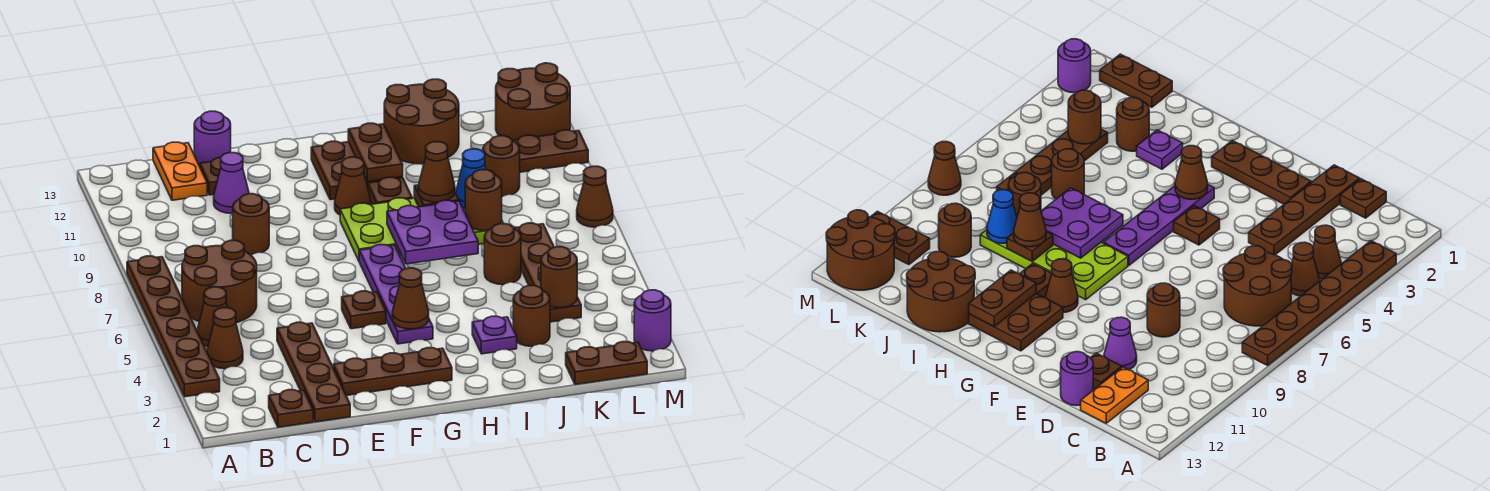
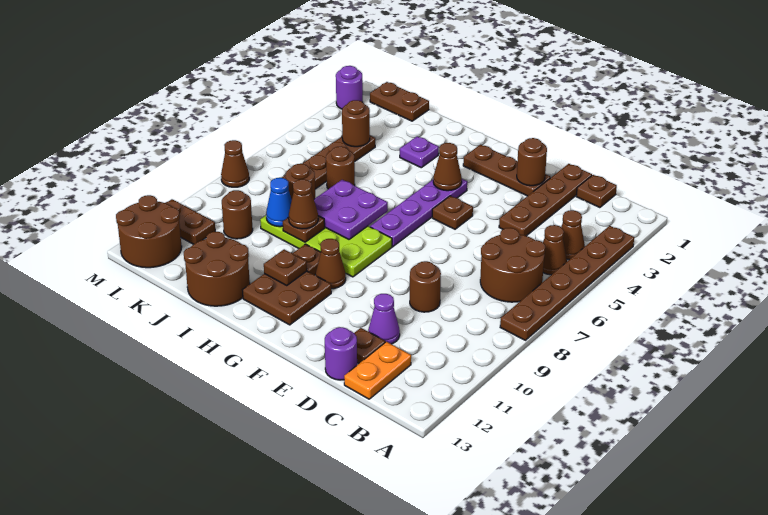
brown plate H11:H12 level 2 -> brown plate H11 level 2
brown round brick J3 level 1 -> brown round brick E2 level 2

